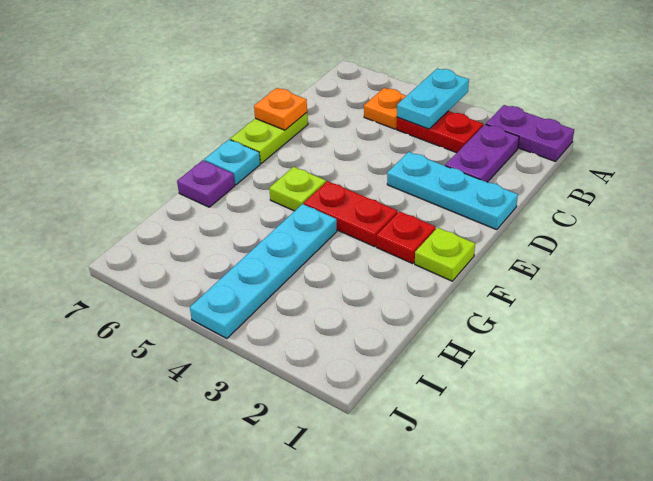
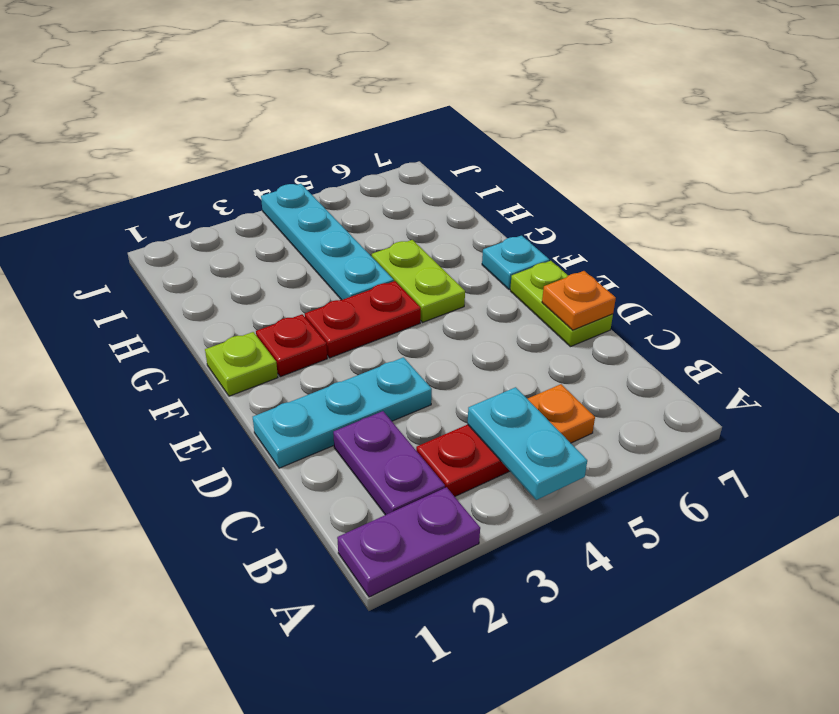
lime plate F5 level 1 -> lime plate F5:G5 level 1
purple plate G7 level 1 -> none

